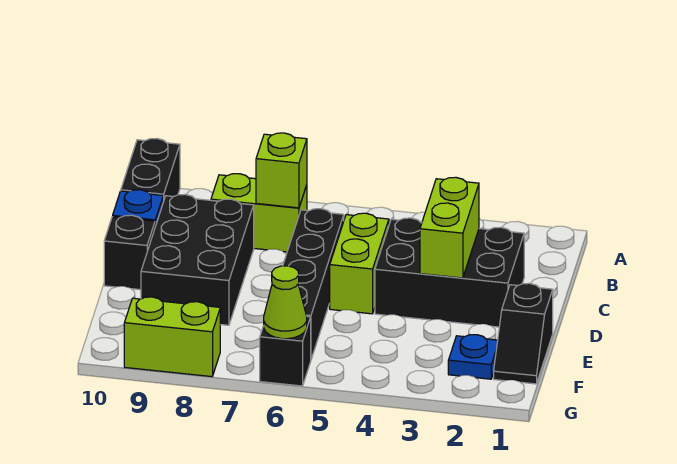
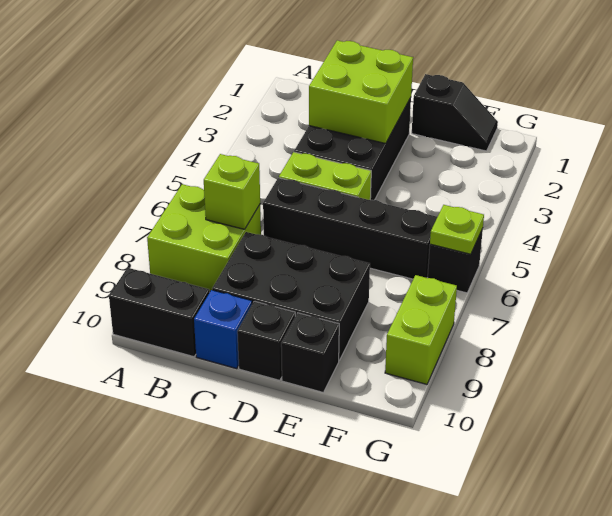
lime brick B7:B8 level 1 -> lime brick A7:B8 level 1
lime brick C3:D3 level 2 -> lime brick C2:D3 level 2
none -> black brick E10 level 1
blue plate F2 level 1 -> none
lime cone G6 level 2 -> lime plate G6 level 2

